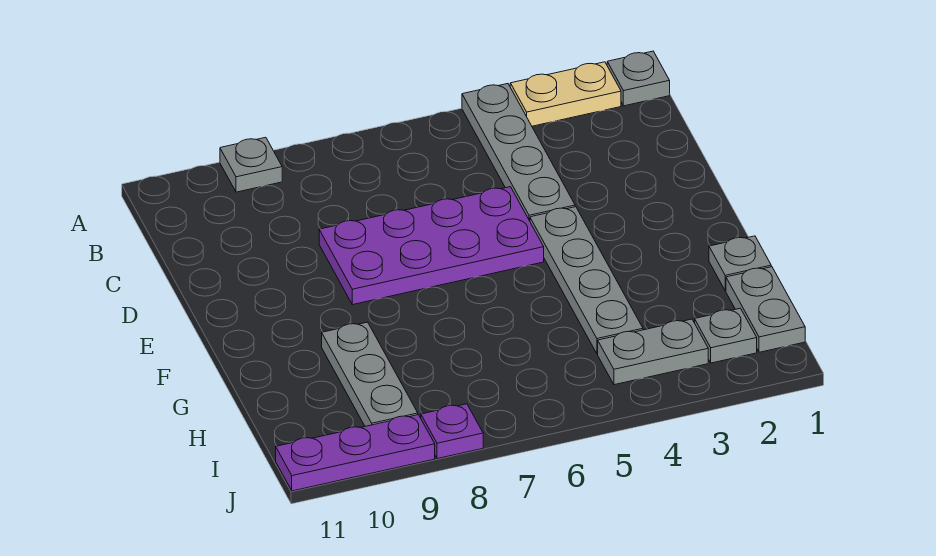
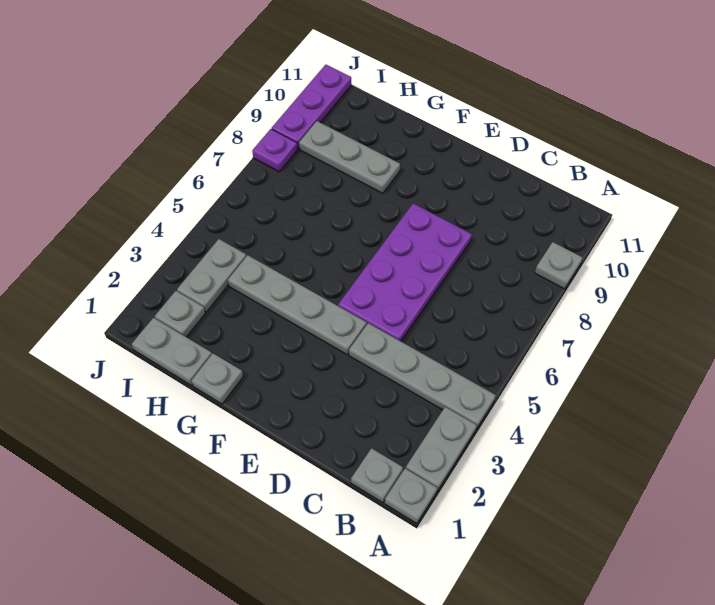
tan plate A2:A3 level 1 -> grey plate A2:A3 level 1
none -> grey plate B1 level 1

